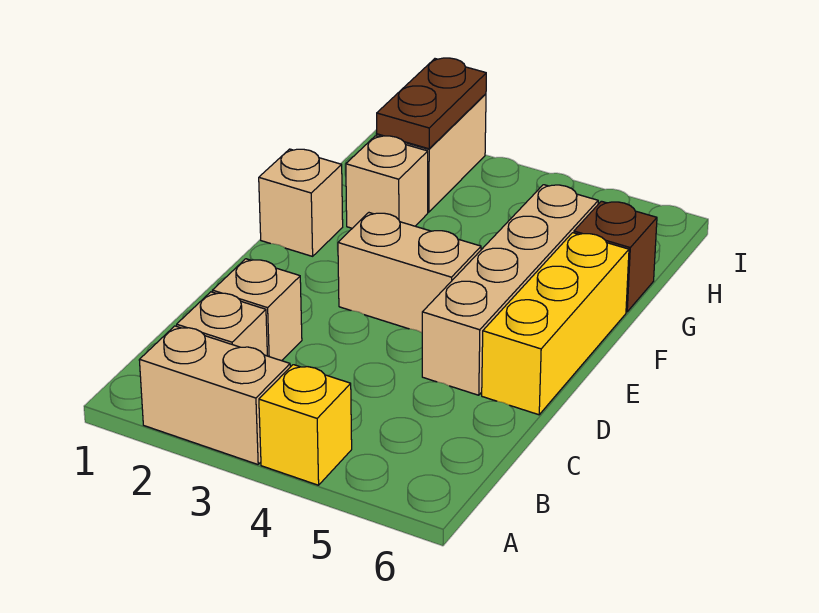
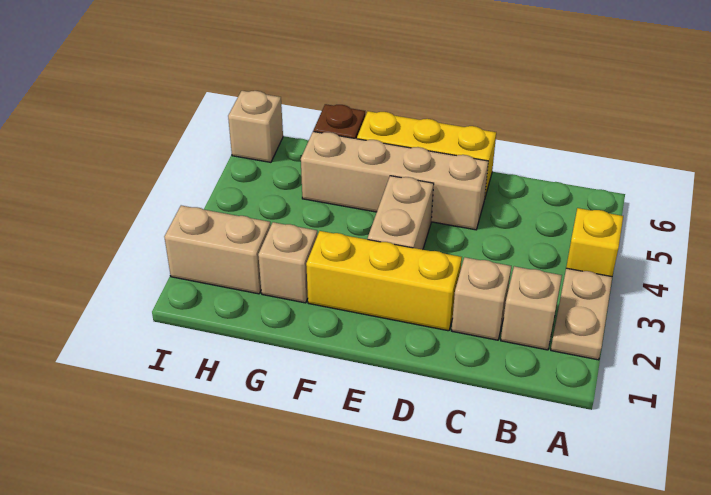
tan brick A2:A3 level 1 -> tan plate A2:A3 level 1
none -> yellow brick D2:F2 level 1
tan brick F1 level 1 -> tan brick I6 level 1
brown plate H2:I2 level 2 -> none

